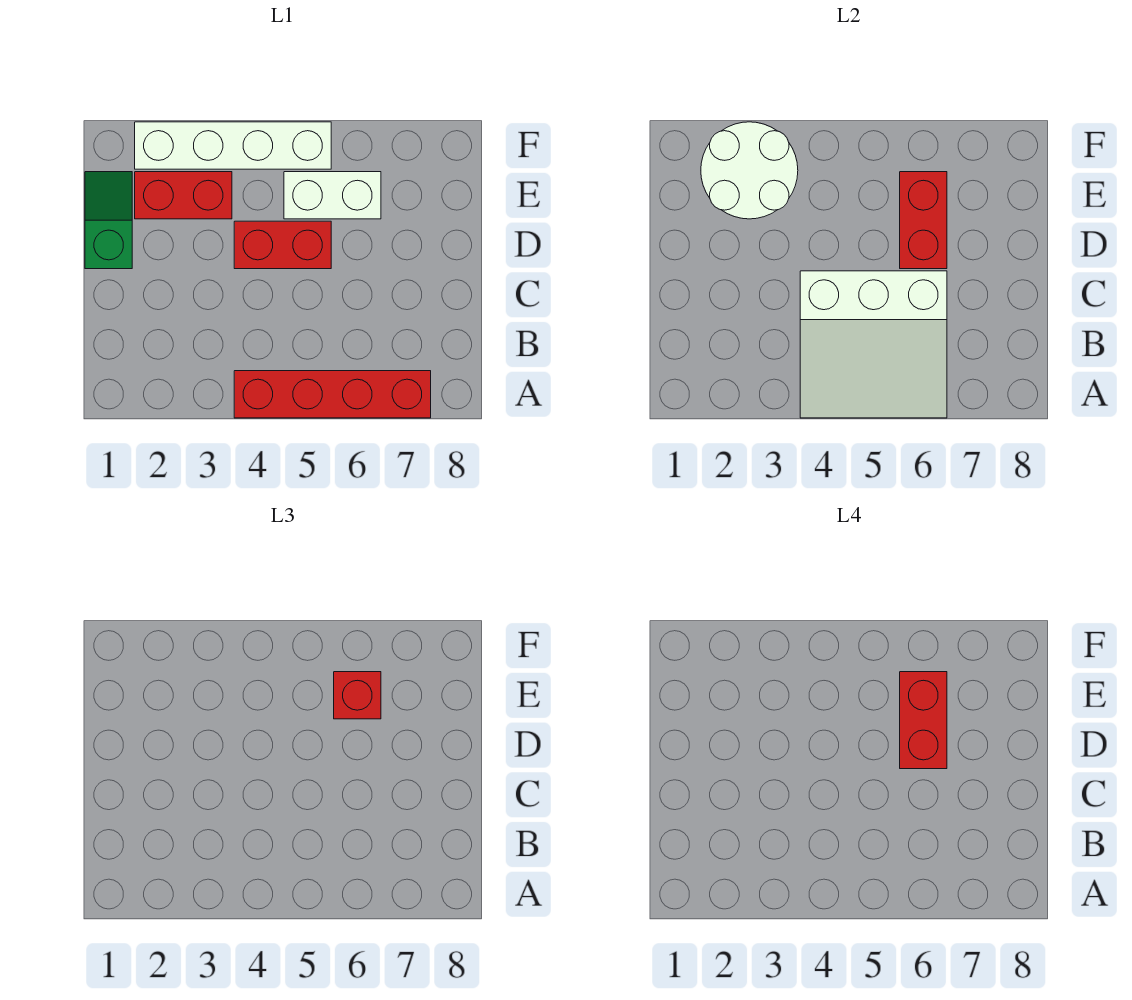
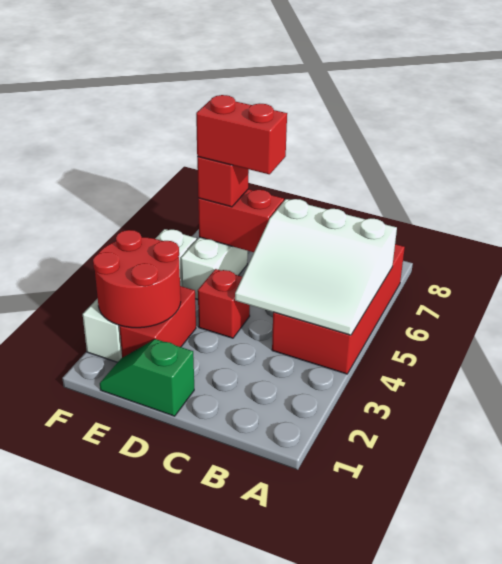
red brick A4:A7 level 1 -> red brick A4:B7 level 1
white slope A4:C6 level 2 top C -> white slope A4:C6 level 2 top 6
red brick D4:D5 level 1 -> red brick D4 level 1
white round brick E2:F3 level 2 -> red round brick E2:F3 level 2

